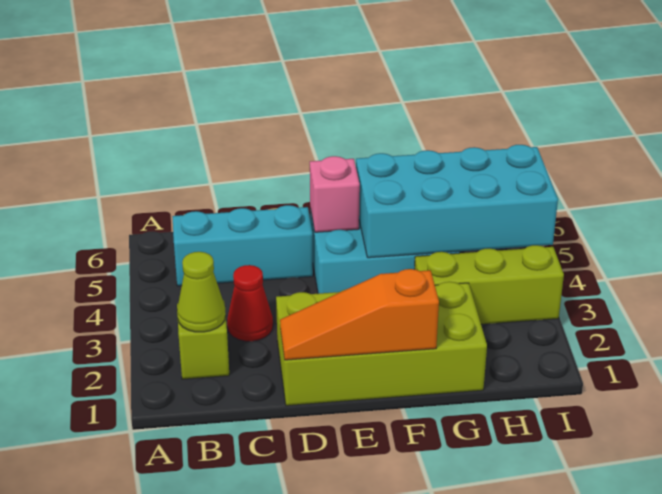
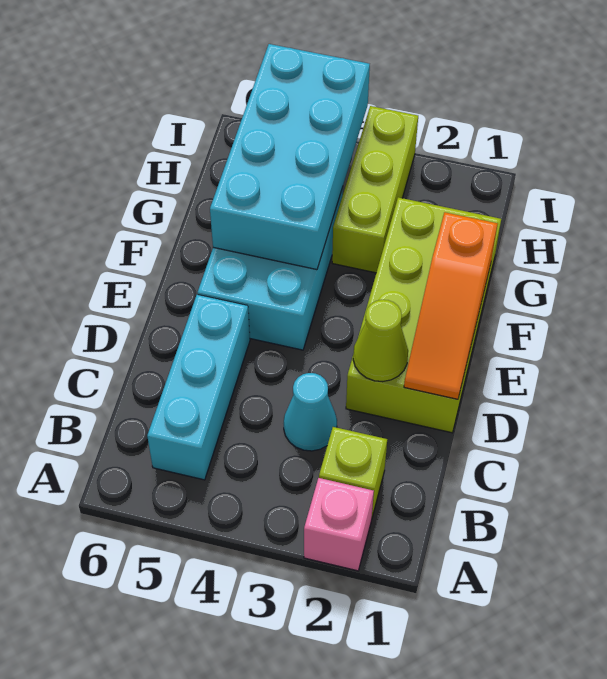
lime cone B2 level 2 -> lime cone D2 level 2
red cone C3 level 1 -> cyan cone C3 level 1
pink brick E5 level 2 -> pink brick A2 level 1

